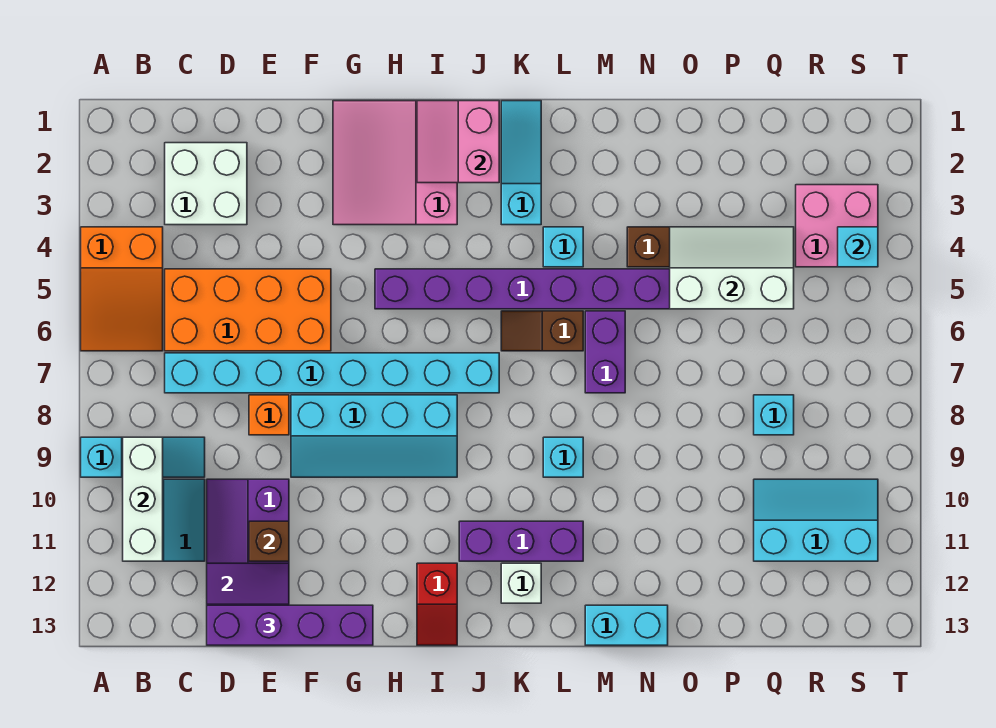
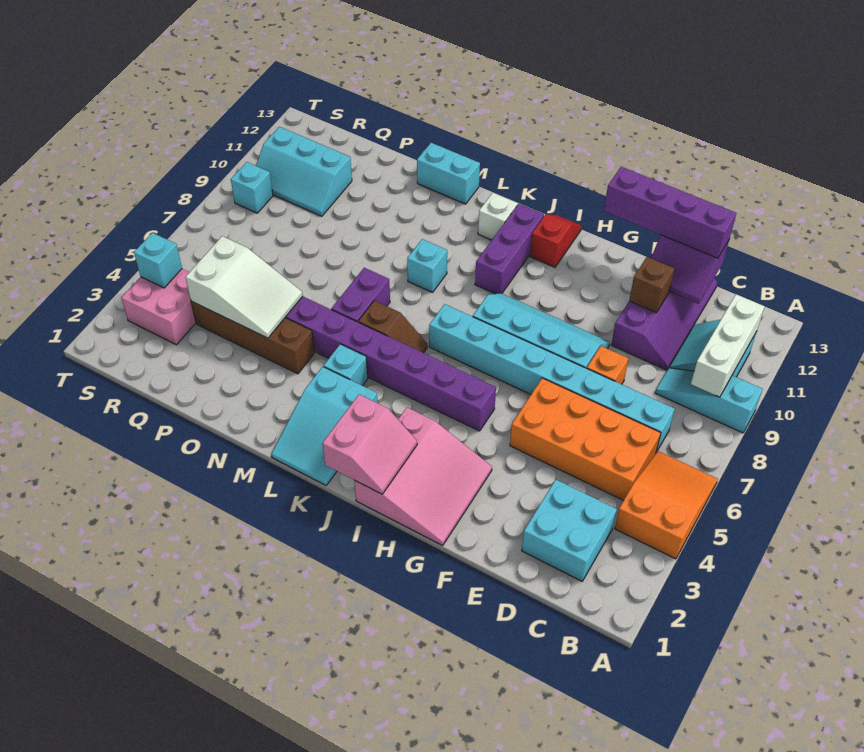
white brick C2:D3 level 1 -> cyan brick C2:D3 level 1
purple brick J11:L11 level 1 -> purple brick J10:J12 level 1
cyan slope K1:K3 level 1 top 3 -> cyan slope K1:L3 level 1 top 3
white slope O4:Q5 level 2 top 5 -> white slope O4:Q5 level 2 top Q
cyan brick Q8 level 1 -> cyan brick S9 level 1

